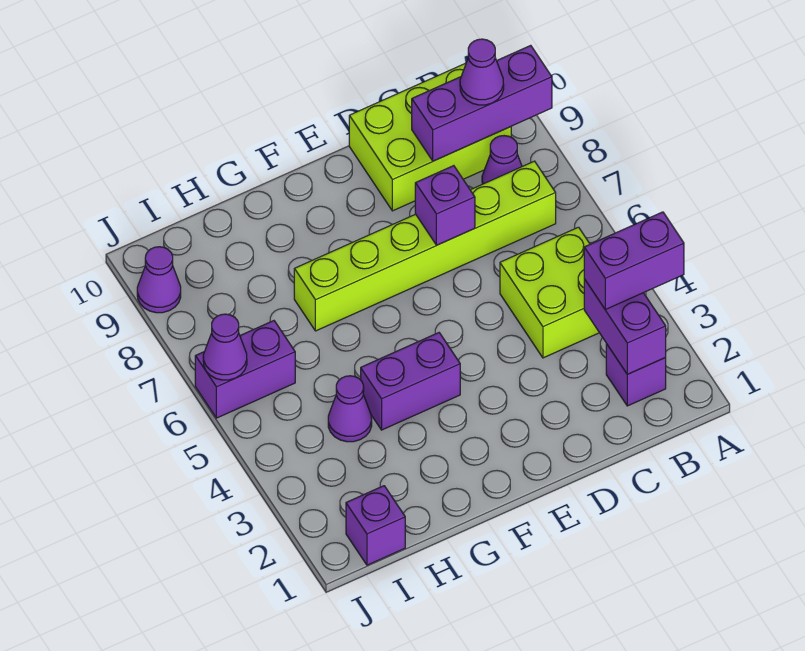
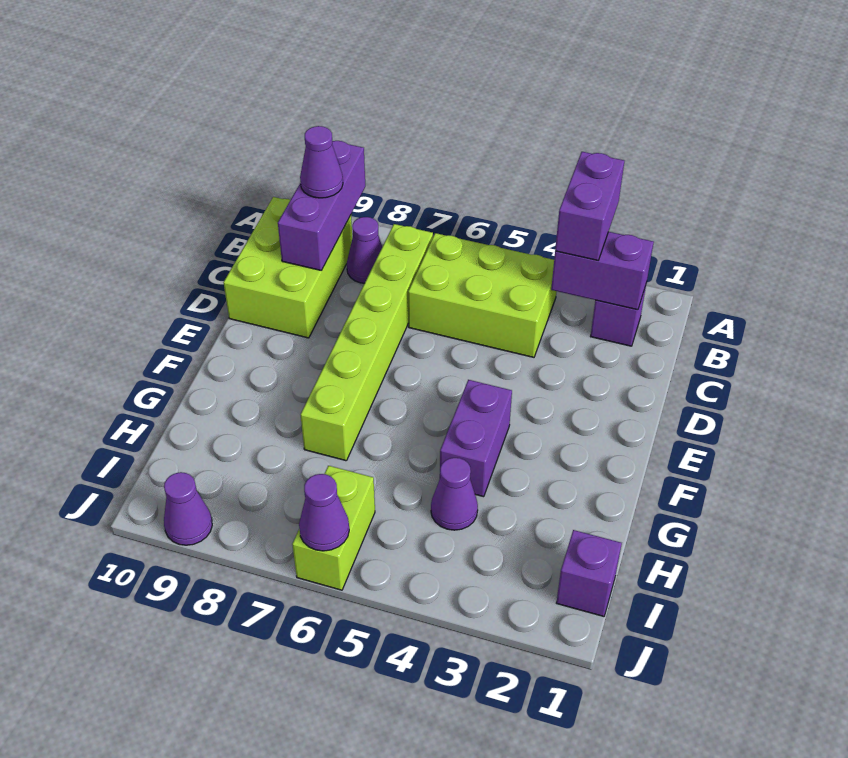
lime brick B4:C5 level 1 -> lime brick B4:C6 level 1
purple brick D7 level 2 -> none
purple brick I6:J6 level 1 -> lime brick I6:J6 level 1

